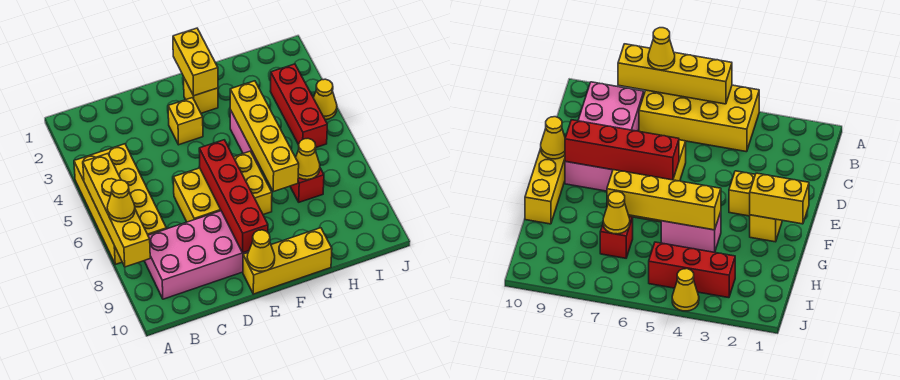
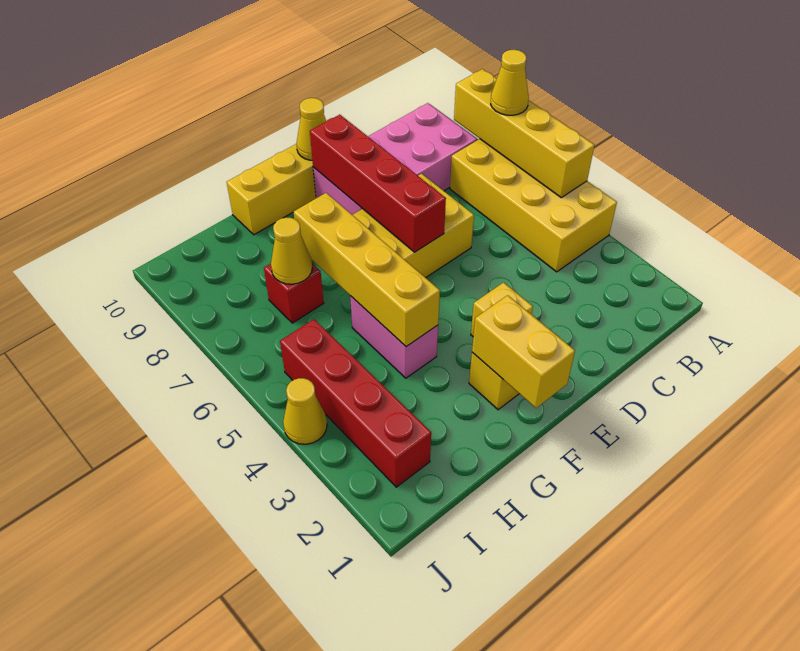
red brick I3:I5 level 1 -> red brick I2:I5 level 1

